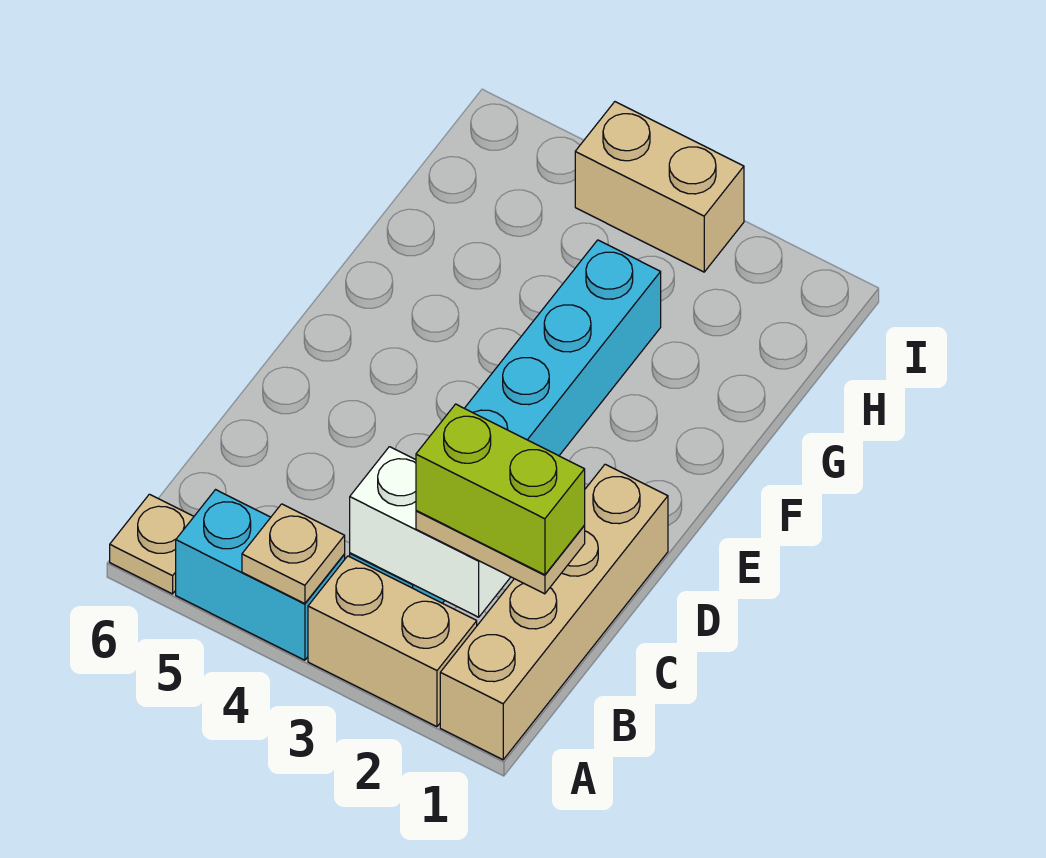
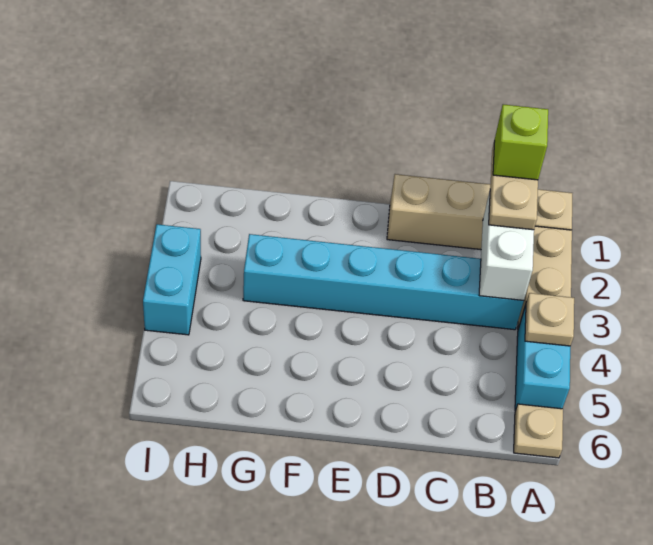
lime brick B1:B2 level 4 -> lime brick B1 level 4
tan brick I3:I4 level 1 -> cyan brick I3:I4 level 1

